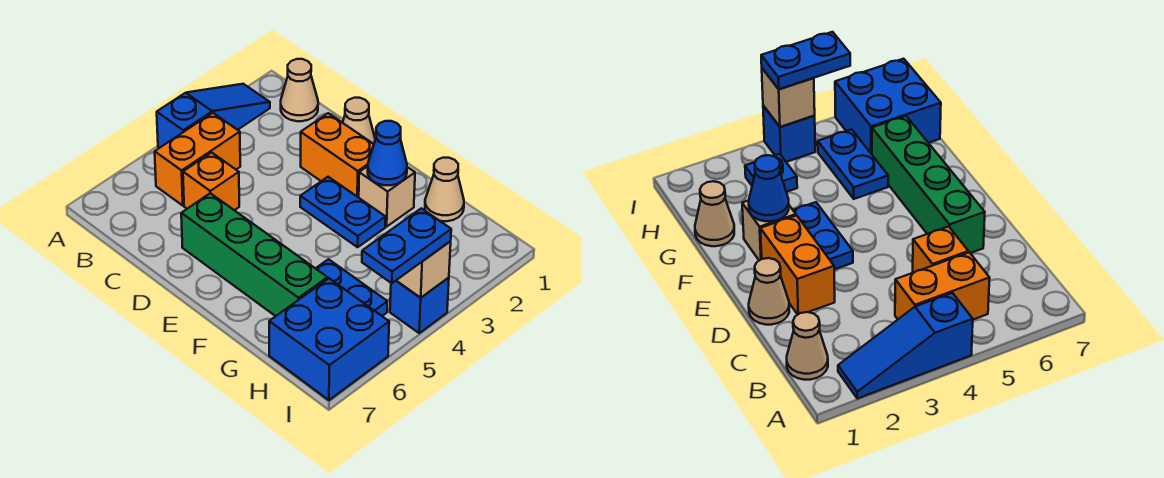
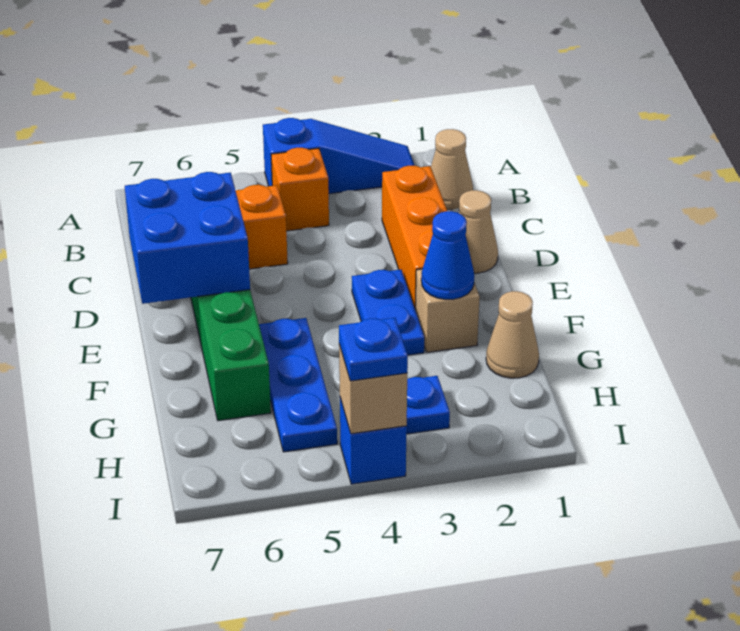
orange brick B4:B5 level 1 -> orange brick B4 level 1
orange brick D2:E2 level 1 -> orange brick C2:E2 level 1
blue plate G5:H5 level 1 -> blue plate F5:H5 level 1
blue brick H6:I7 level 1 -> blue brick D6:E7 level 2
blue plate I4:I5 level 3 -> blue plate I4 level 3

